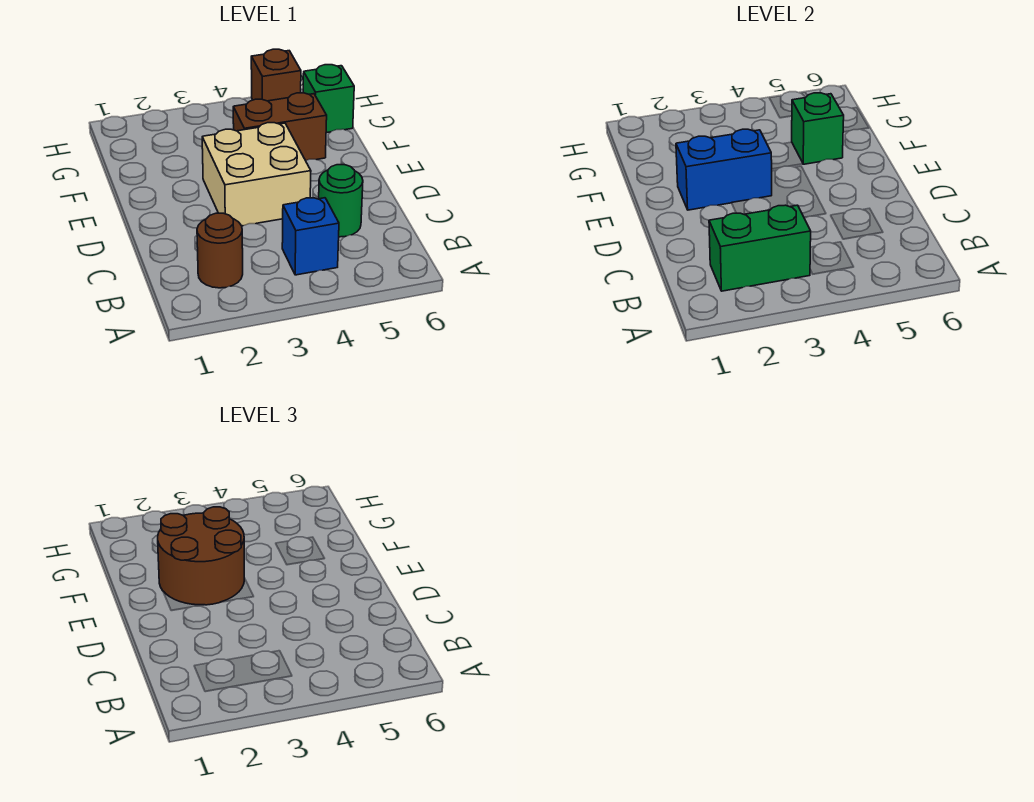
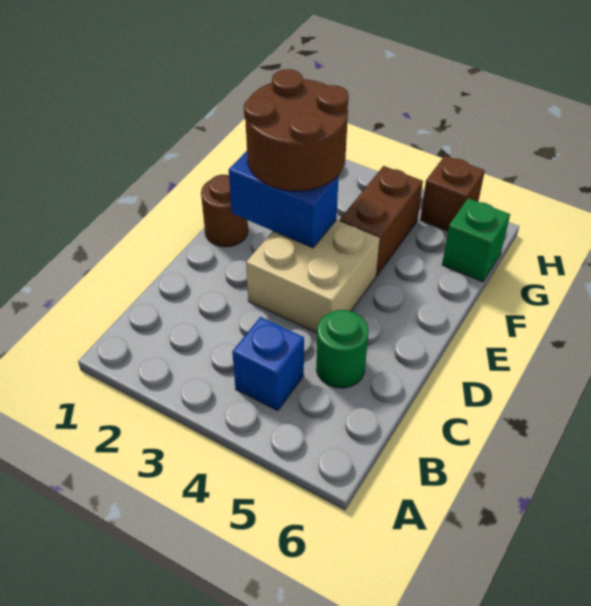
brown round brick B2 level 1 -> brown round brick E1 level 1
green brick B2:B3 level 2 -> none
brown brick F4:F5 level 1 -> brown brick F4:G4 level 1
green brick F5 level 2 -> none

